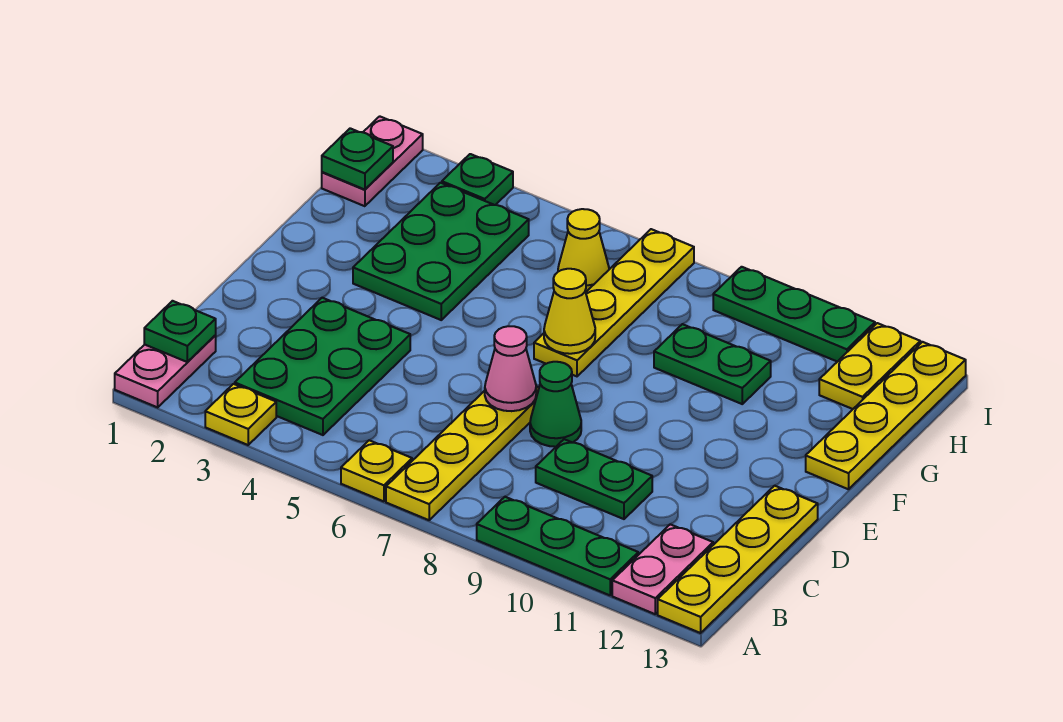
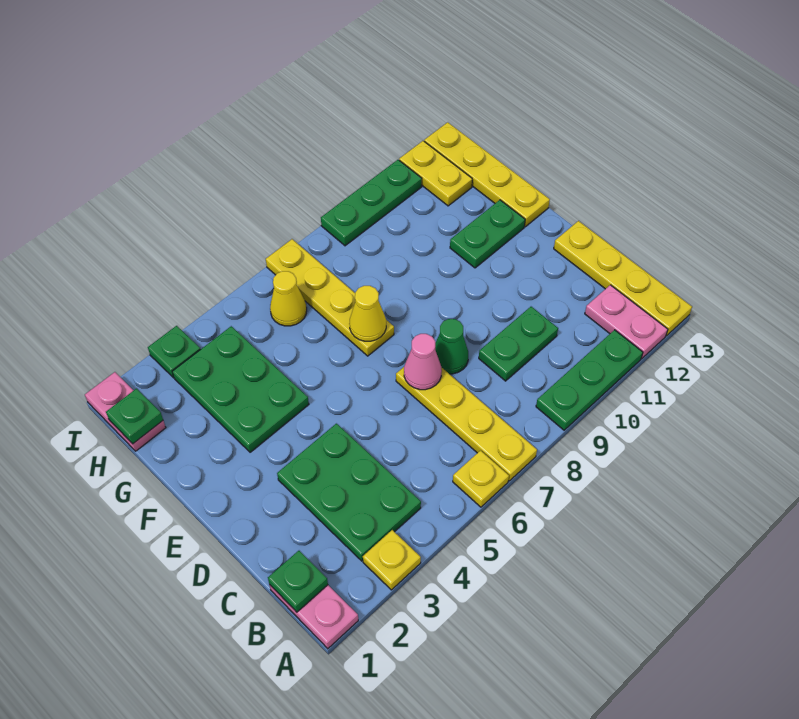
green plate G9:G10 level 1 -> green plate F11:F12 level 1

